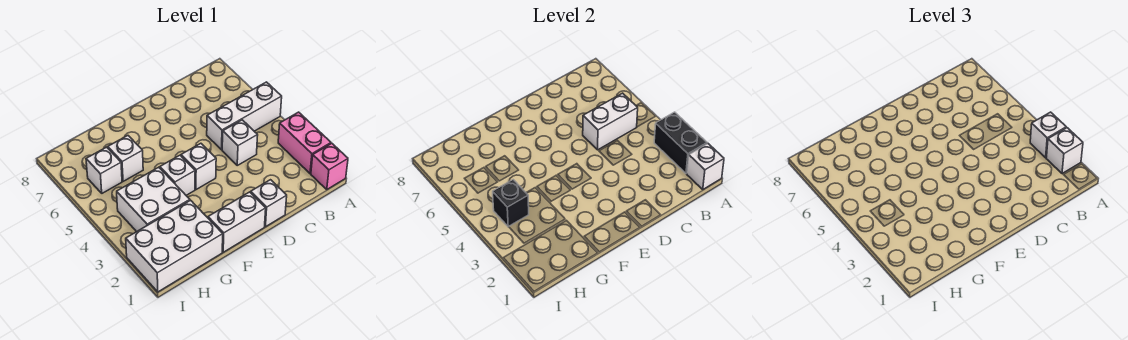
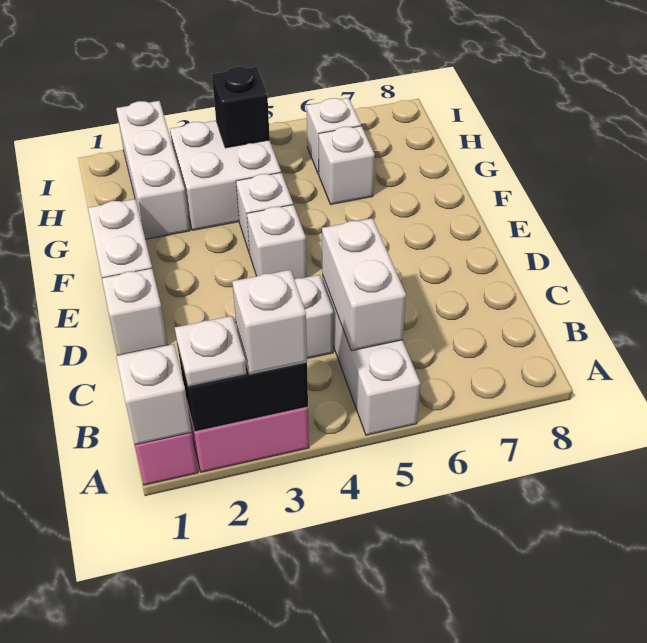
white brick A2 level 3 -> white plate A2 level 3
white brick G1:I2 level 1 -> white brick G2:I2 level 1

